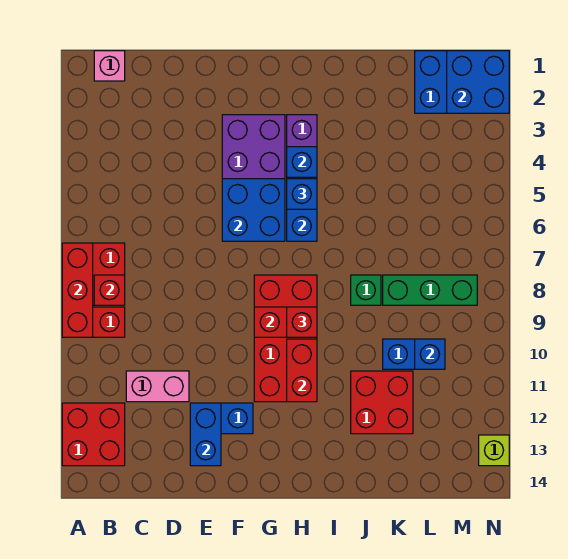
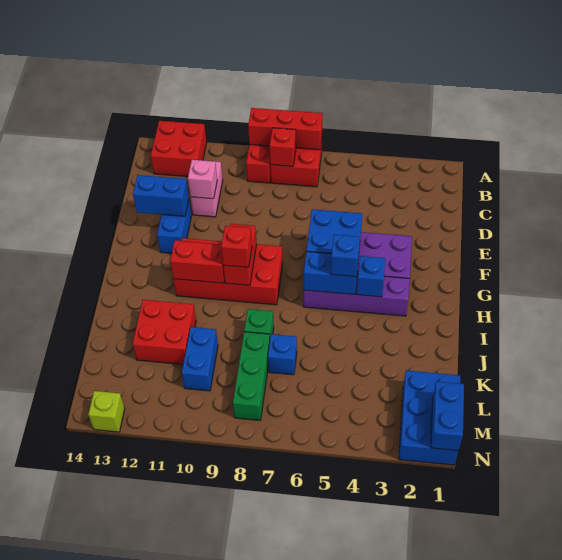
pink brick B1 level 1 -> pink brick D11 level 2
blue brick L10 level 2 -> blue brick K7 level 1
blue brick M1:N2 level 2 -> blue brick M1:N1 level 2

